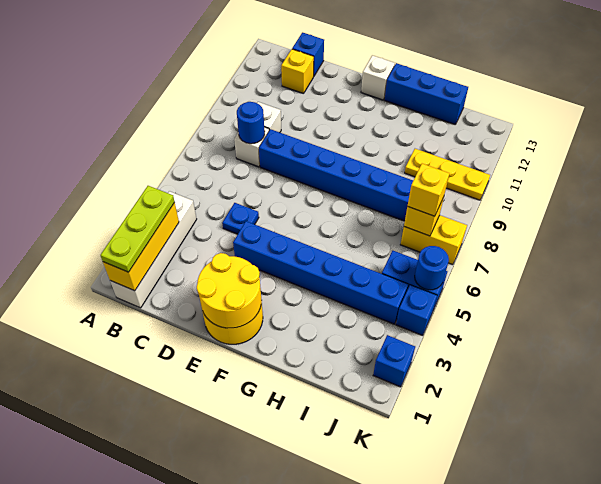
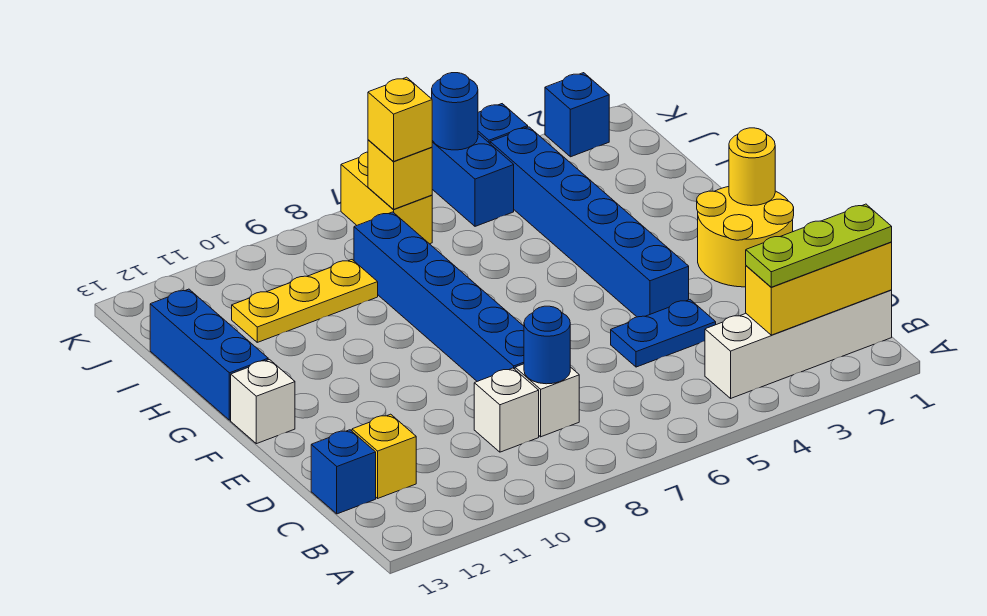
blue plate D5 level 1 -> blue plate D4:D5 level 1
yellow round brick E1:F2 level 2 -> yellow round brick F1 level 2
yellow plate I10:K10 level 1 -> yellow plate I9:I11 level 1

